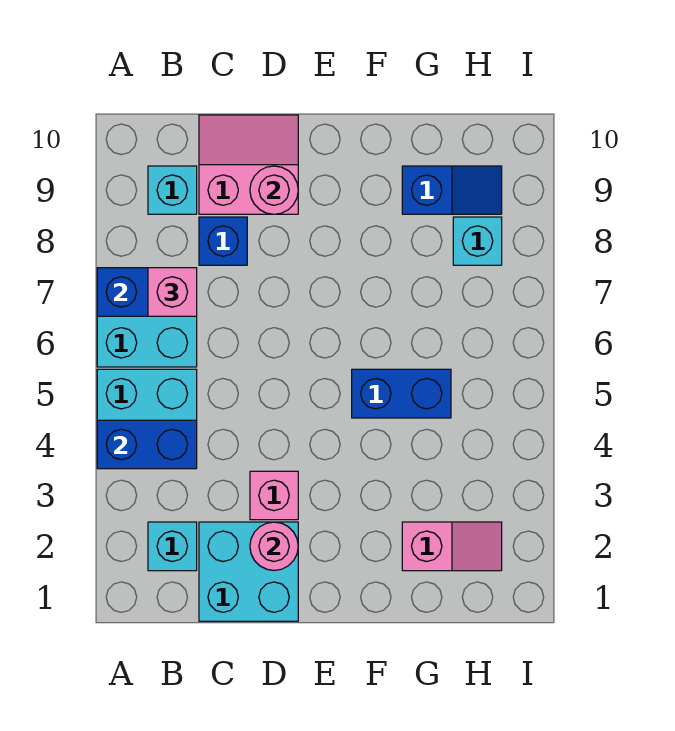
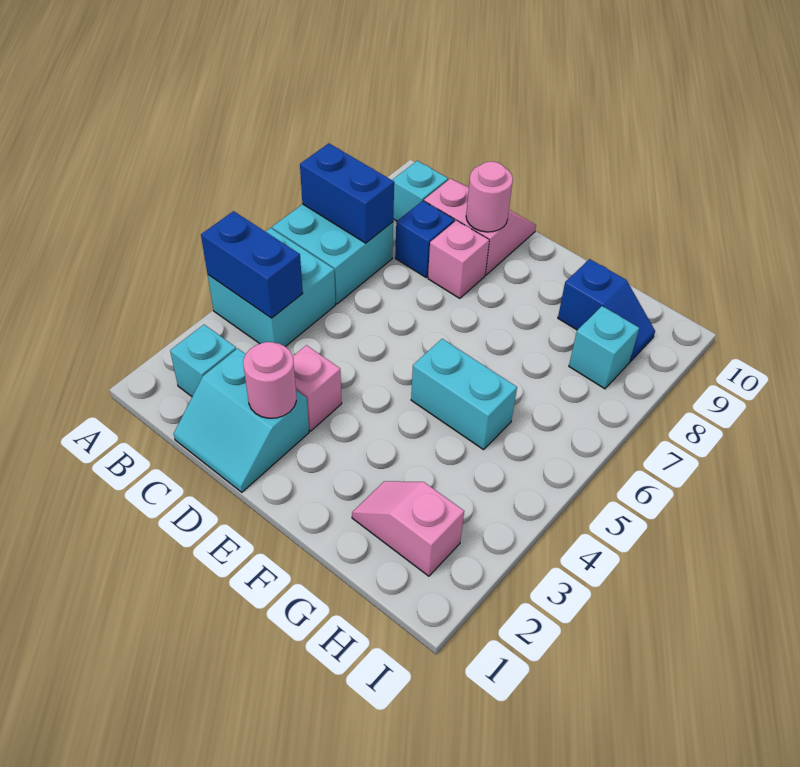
pink brick B7 level 3 -> pink brick D8 level 1
cyan brick C1:D2 level 1 -> cyan slope C1:D2 level 1 top 2
blue brick F5:G5 level 1 -> cyan brick F5:G5 level 1
pink slope G2:H2 level 1 top G -> pink slope G2:H2 level 1 top H

